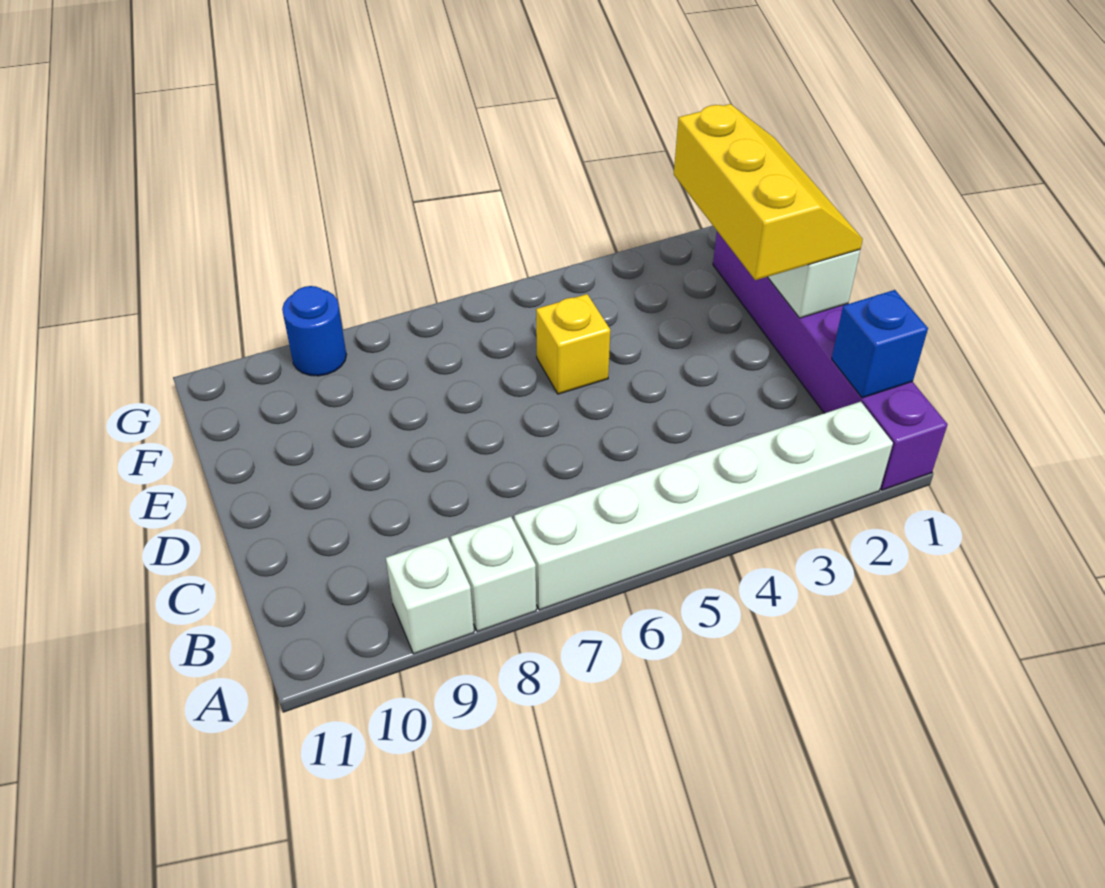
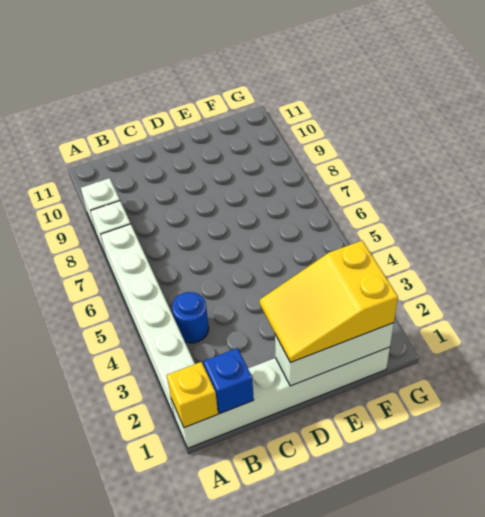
purple brick A1:F1 level 1 -> white brick A1:F1 level 1
yellow slope D1:F2 level 3 top 2 -> yellow slope D1:F2 level 3 top F
yellow brick E5 level 1 -> yellow brick A1 level 2
blue round brick G9 level 1 -> blue round brick B4 level 1

